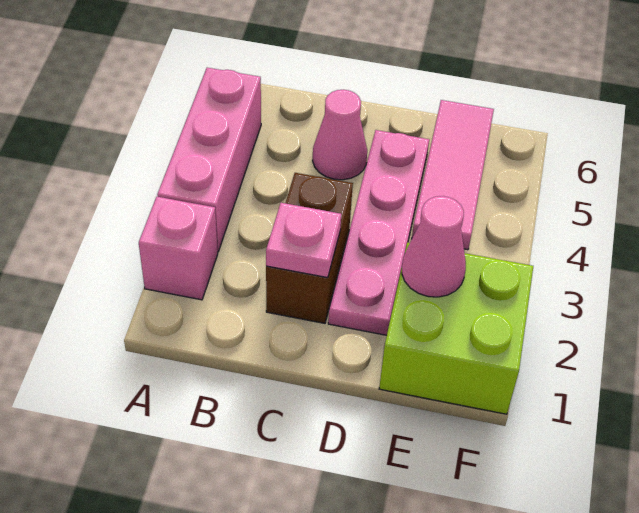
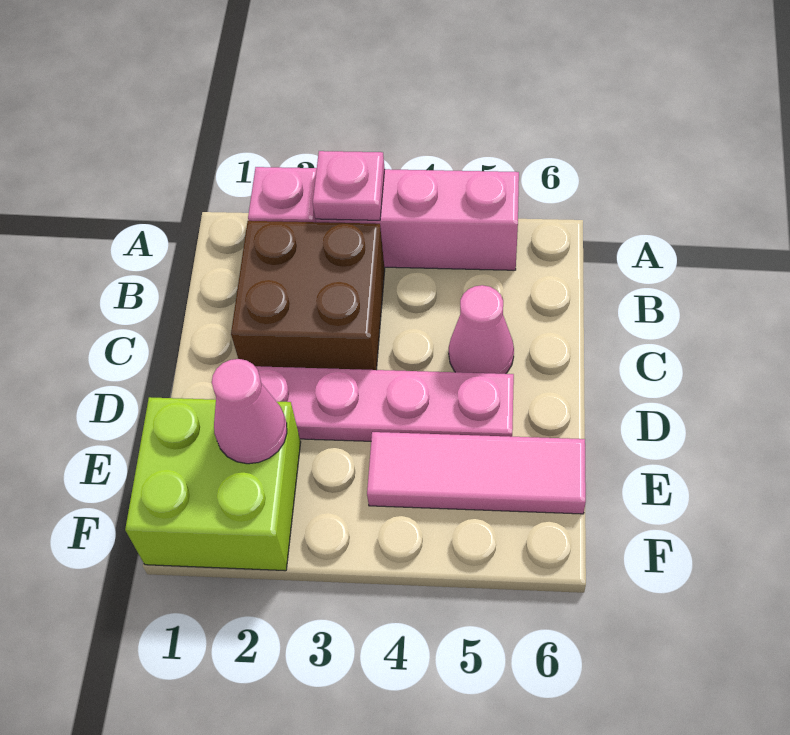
brown brick C2:C3 level 1 -> brown brick B2:C3 level 1
pink plate C2 level 2 -> pink plate A3 level 2

